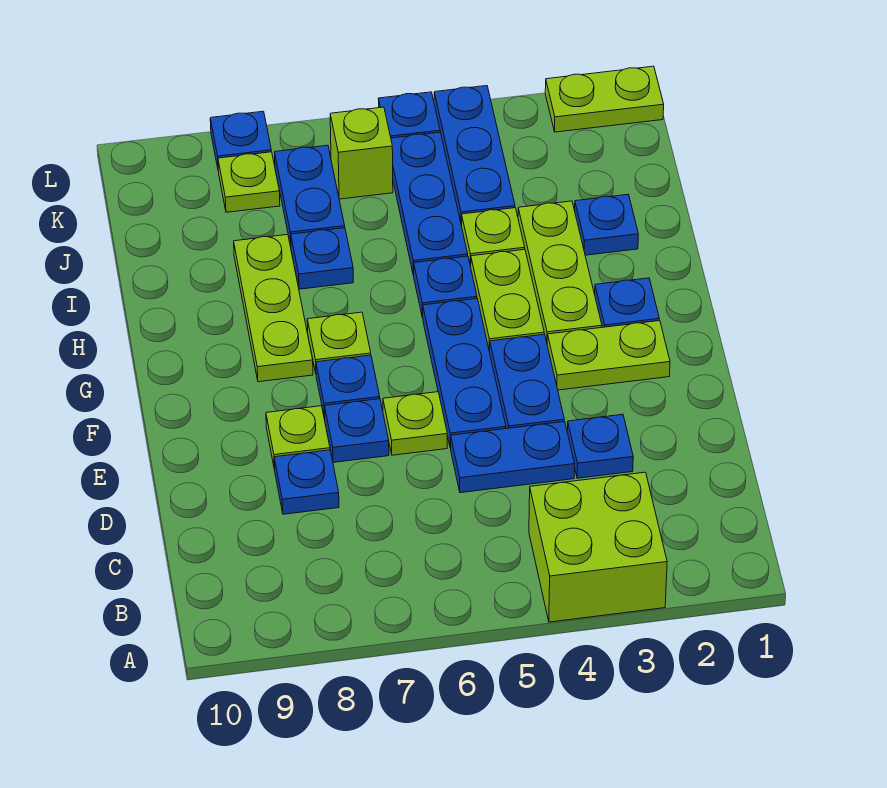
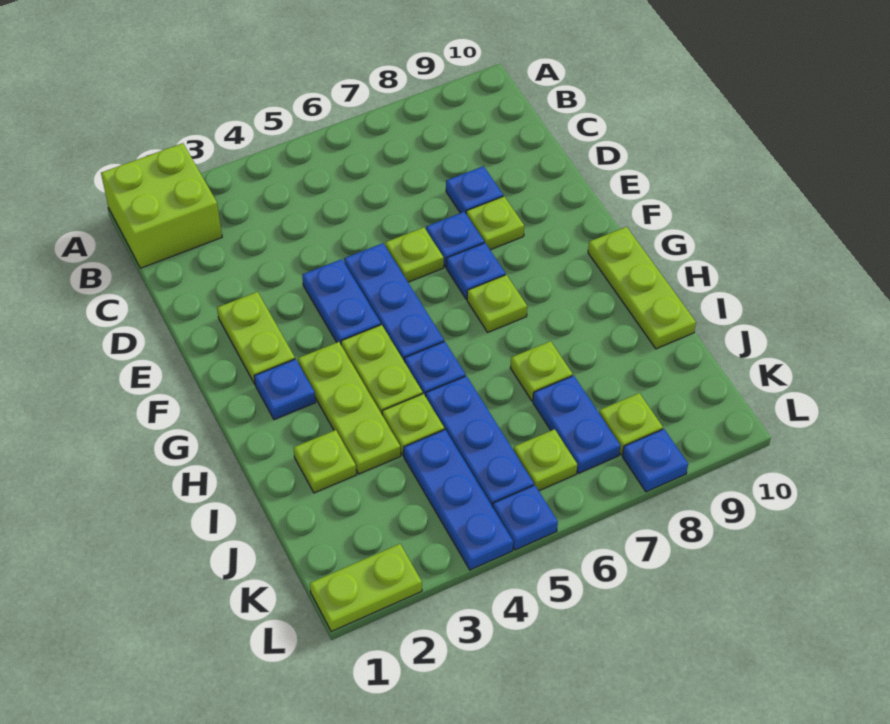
lime brick A3:B4 level 1 -> lime brick A1:B2 level 1
blue plate D3 level 1 -> none
blue plate D4:D5 level 1 -> none
lime plate F2:F3 level 1 -> lime plate E2:F2 level 1
lime plate G8:I8 level 1 -> lime plate G10:I10 level 1
blue plate I2 level 1 -> lime plate I2 level 1
blue plate I7 level 1 -> lime plate I7 level 1
lime brick K6 level 1 -> lime plate K6 level 1

